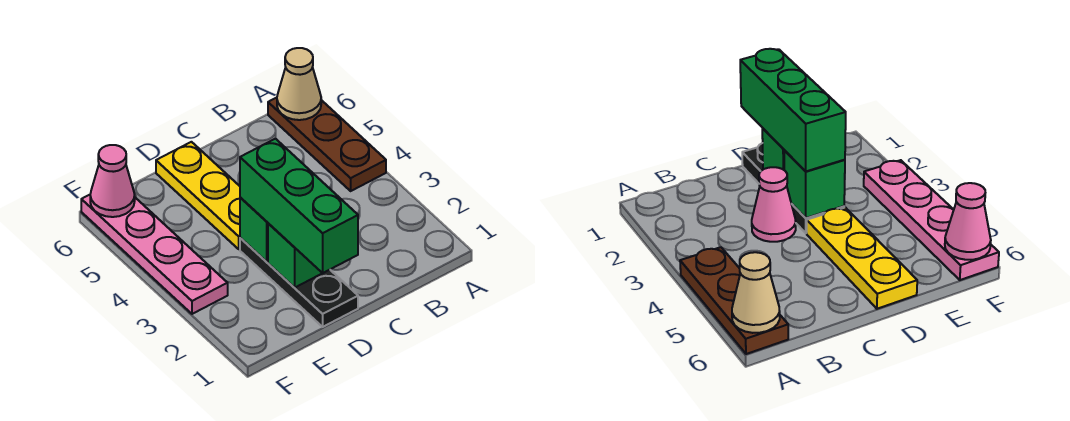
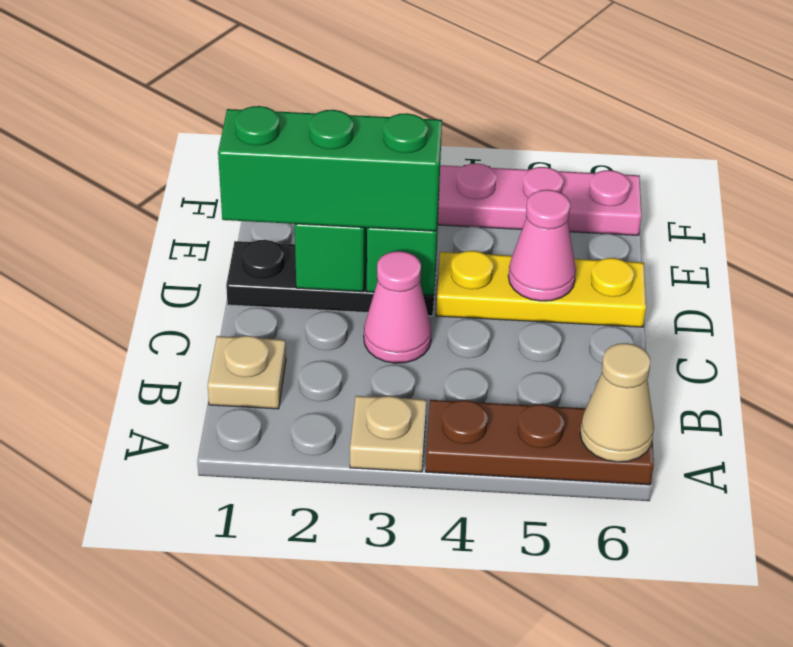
none -> tan plate A3 level 1
none -> tan plate B1 level 1
pink cone F6 level 2 -> pink cone D5 level 2

